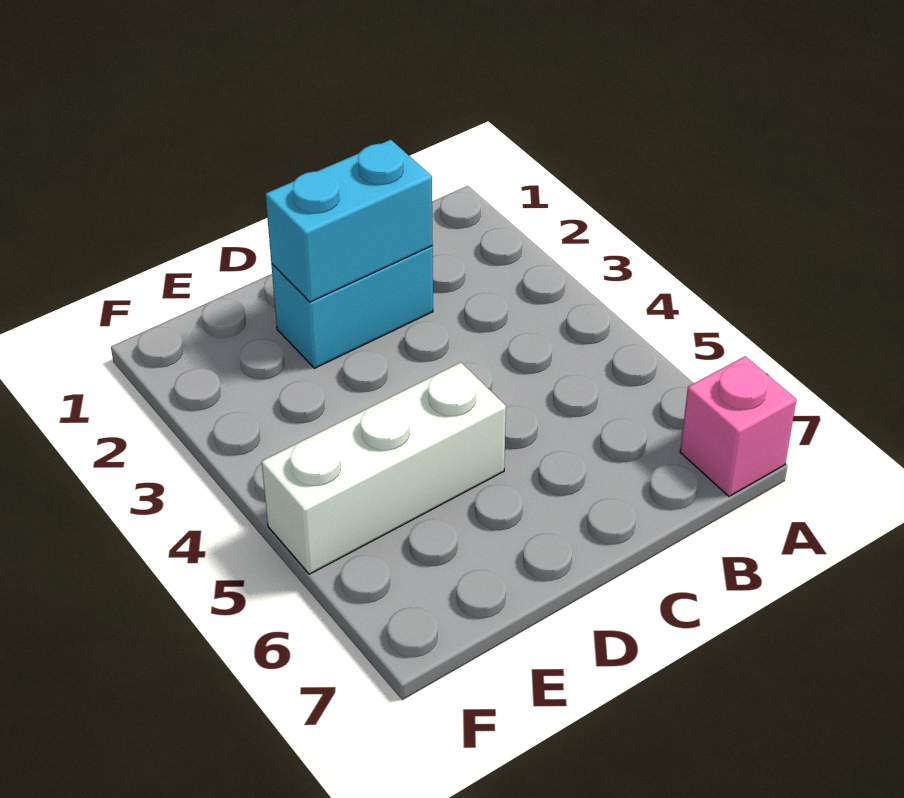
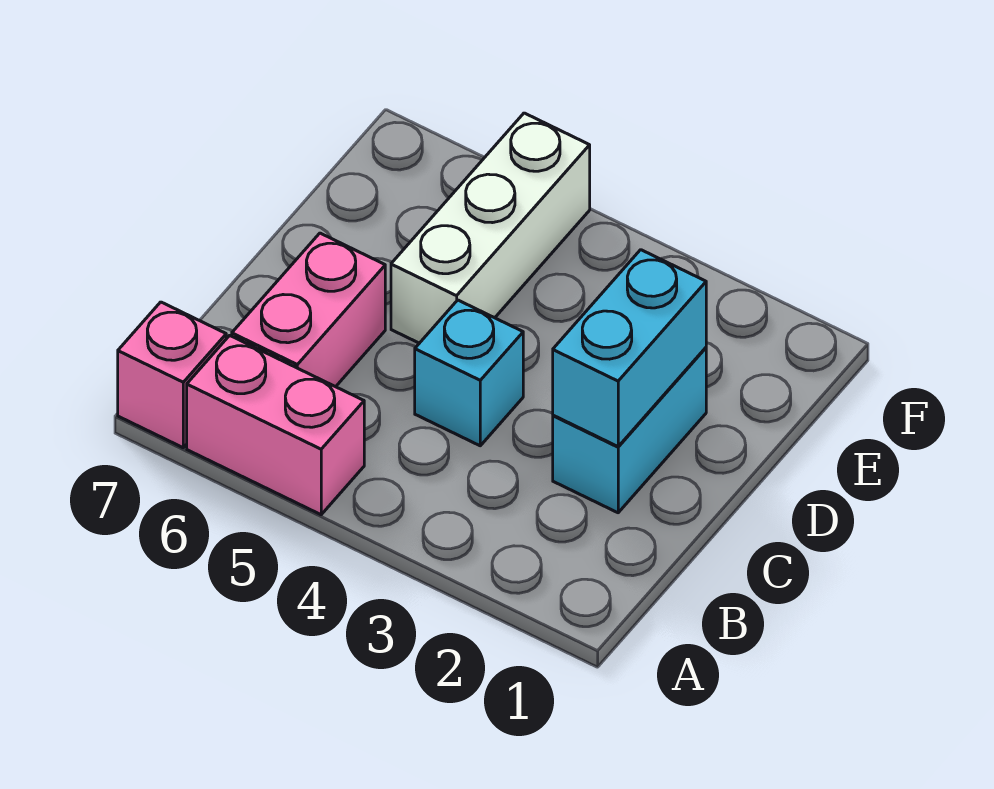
none -> pink brick A5:A6 level 1
none -> pink brick B6:C6 level 1
none -> cyan brick C4 level 1

